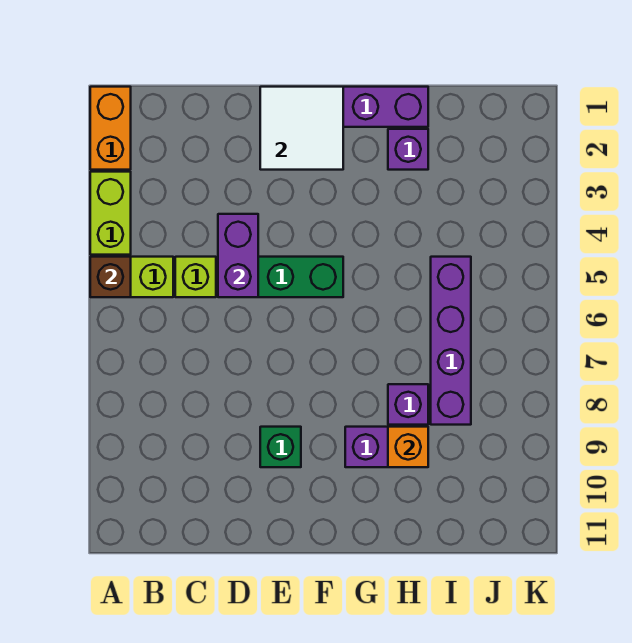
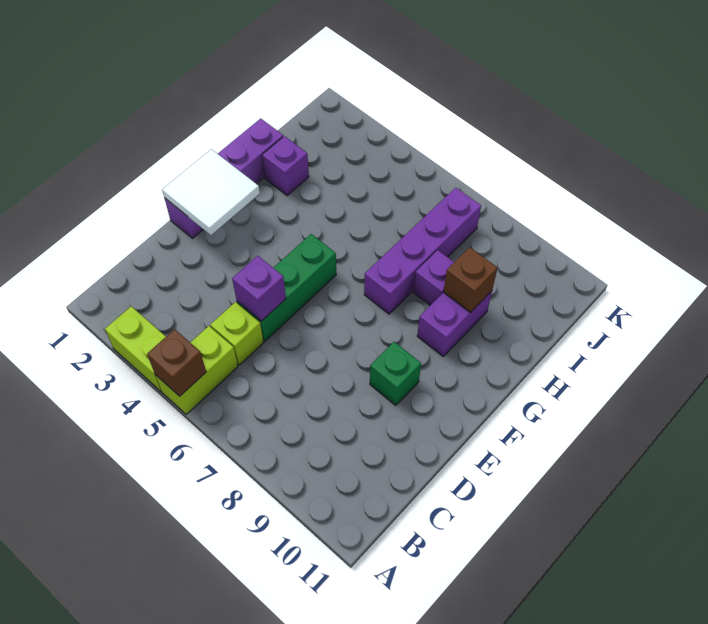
orange brick A1:A2 level 1 -> none
purple brick D4:D5 level 2 -> purple brick D5 level 2
orange brick H9 level 2 -> brown brick H9 level 2
purple brick I5:I8 level 1 -> purple brick G7:J7 level 1

